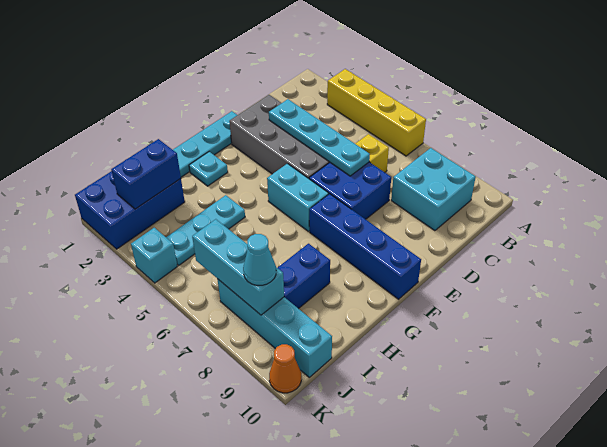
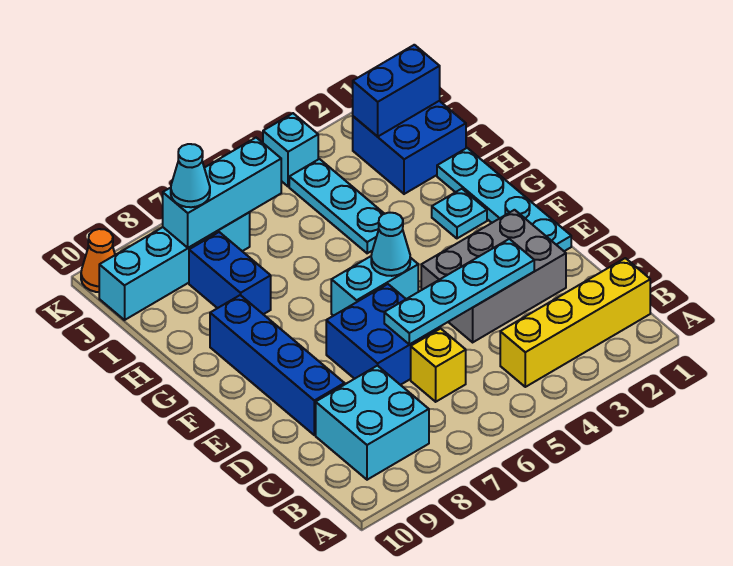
yellow brick A3:A6 level 1 -> yellow brick B1:B4 level 1
grey brick D2:E5 level 1 -> grey brick D2:E4 level 1
none -> cyan cone F5 level 2
blue brick F7:F10 level 1 -> blue brick D9:G9 level 1
blue brick I1:K2 level 1 -> blue brick I1:J2 level 1
blue brick I2:J2 level 2 -> blue brick J1:J2 level 2

